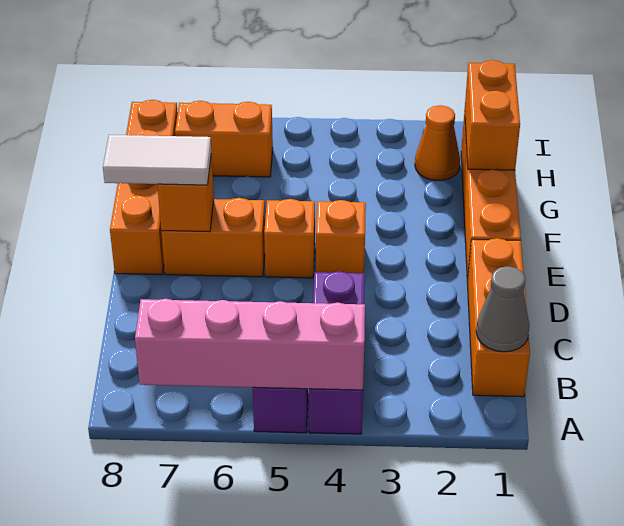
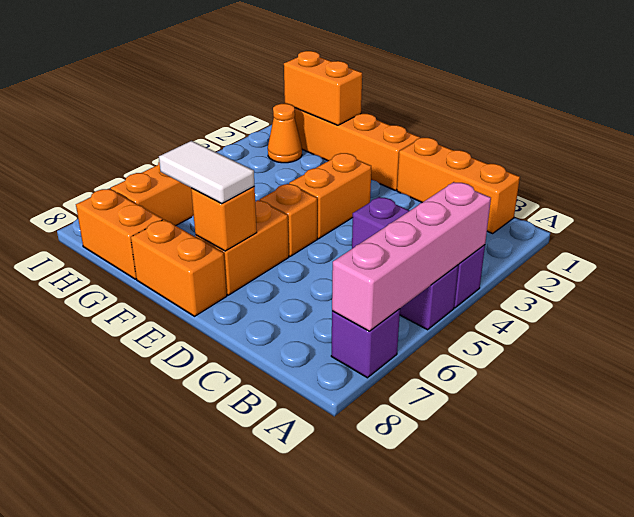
none -> purple brick A7 level 1
grey cone B1 level 2 -> none
orange brick E4 level 1 -> orange brick E3:E4 level 1
white tile E7:E8 level 3 -> white tile E7:F7 level 3

